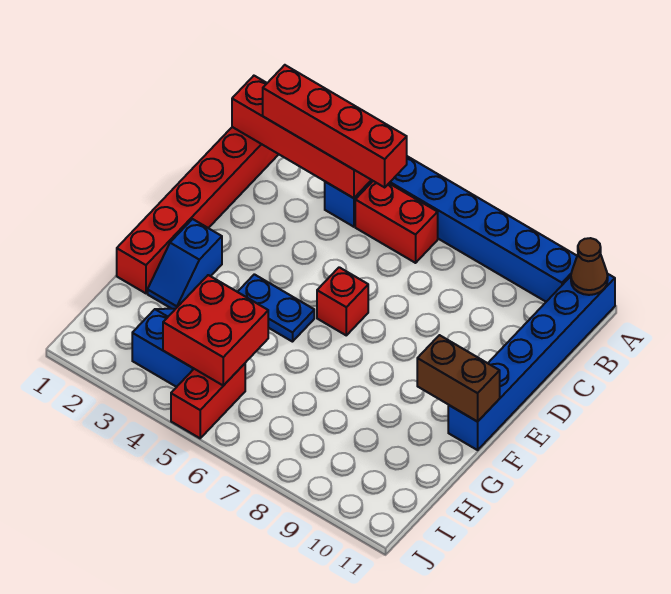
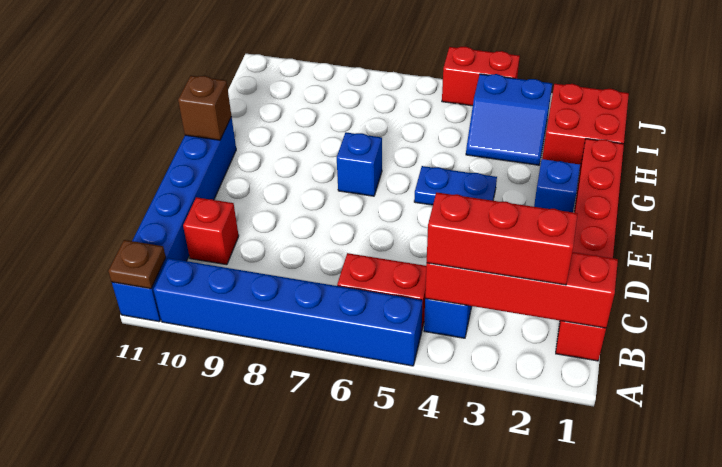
brown cone A11 level 2 -> brown plate A11 level 2
red brick B2:B5 level 3 -> red brick B2:B4 level 3
red brick E6 level 1 -> red brick C10 level 1
none -> blue brick F7 level 1
brown brick F10:F11 level 2 -> brown brick F11 level 2
red brick H4:I5 level 2 -> red brick H1:I2 level 1
red brick I5:J5 level 1 -> red brick J4:J5 level 1

